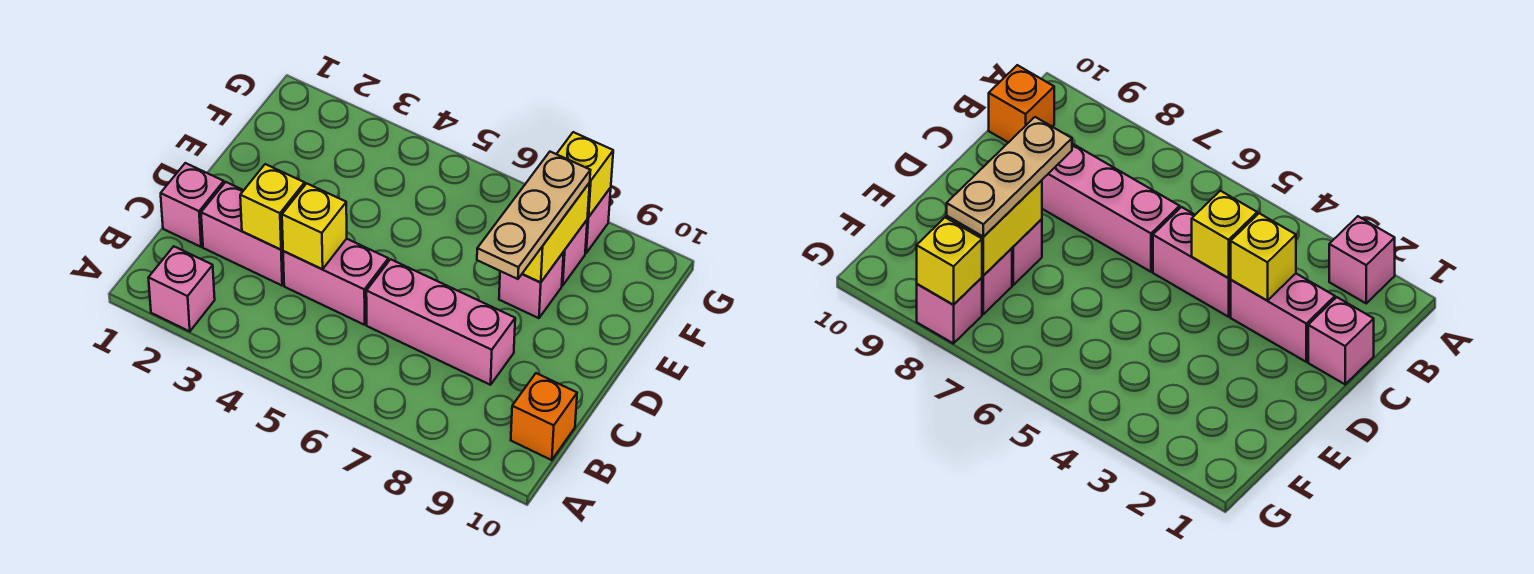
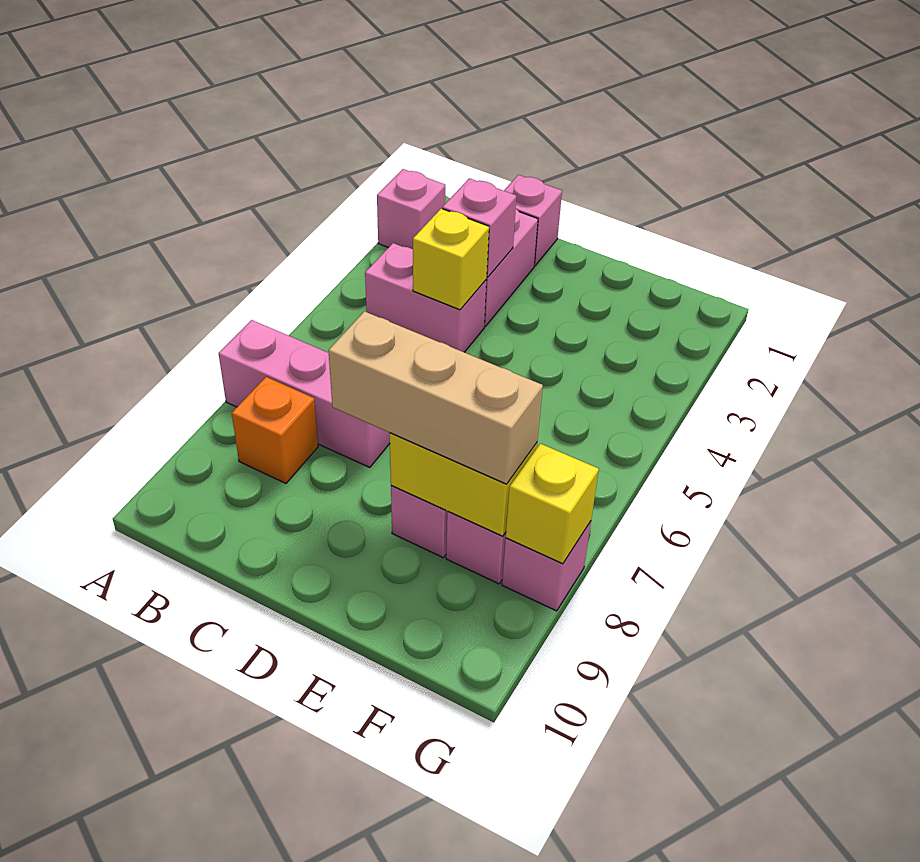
orange brick B10 level 1 -> orange brick B8 level 1
yellow brick C3 level 2 -> pink brick C3 level 2
pink brick C4:C5 level 1 -> pink brick B4:C4 level 1
pink brick C6:C8 level 1 -> pink brick A7:C7 level 1
tan plate D8:F8 level 3 -> tan brick D8:F8 level 3

